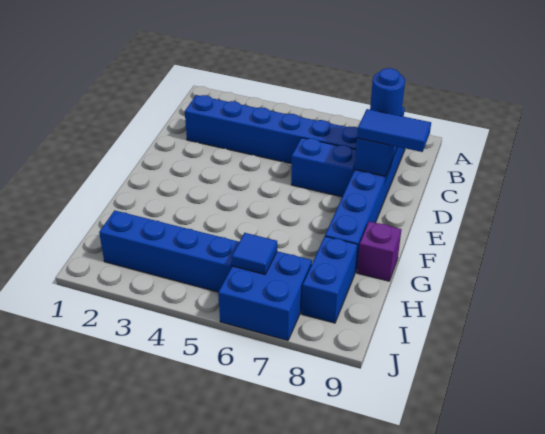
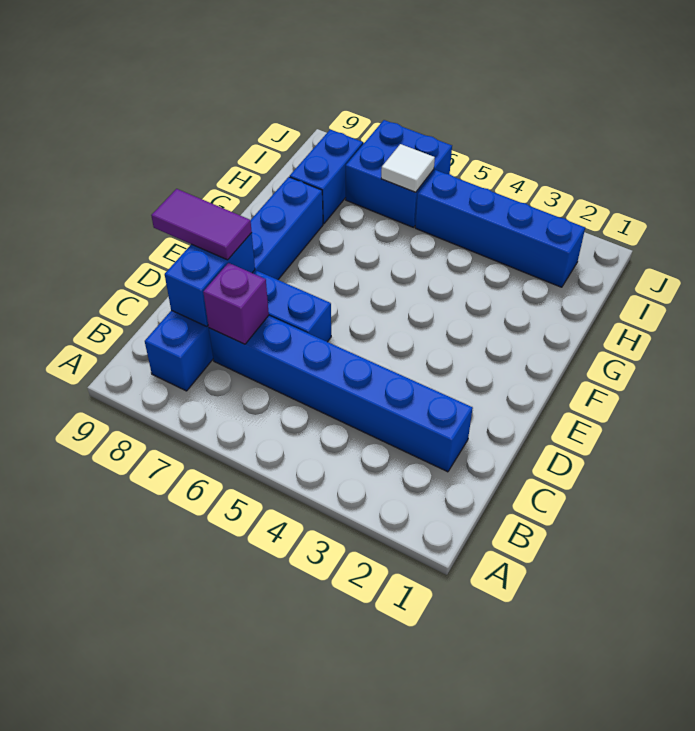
blue round brick C8 level 3 -> none
blue tile D8:D9 level 3 -> purple tile D8:D9 level 3
purple brick G9 level 1 -> purple brick C7 level 2
blue tile I6 level 2 -> white tile I6 level 2

